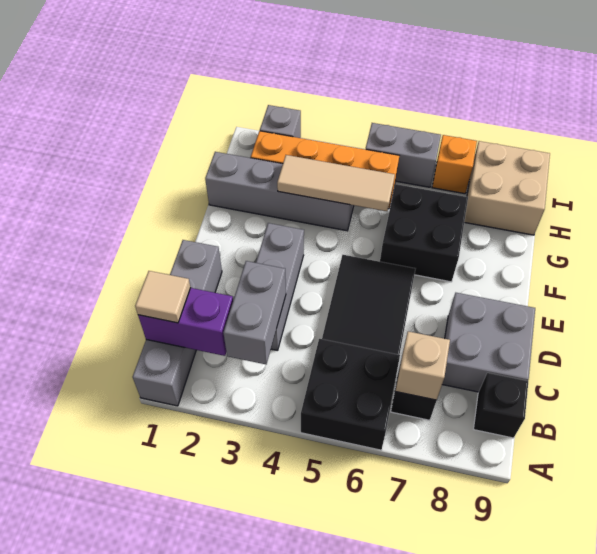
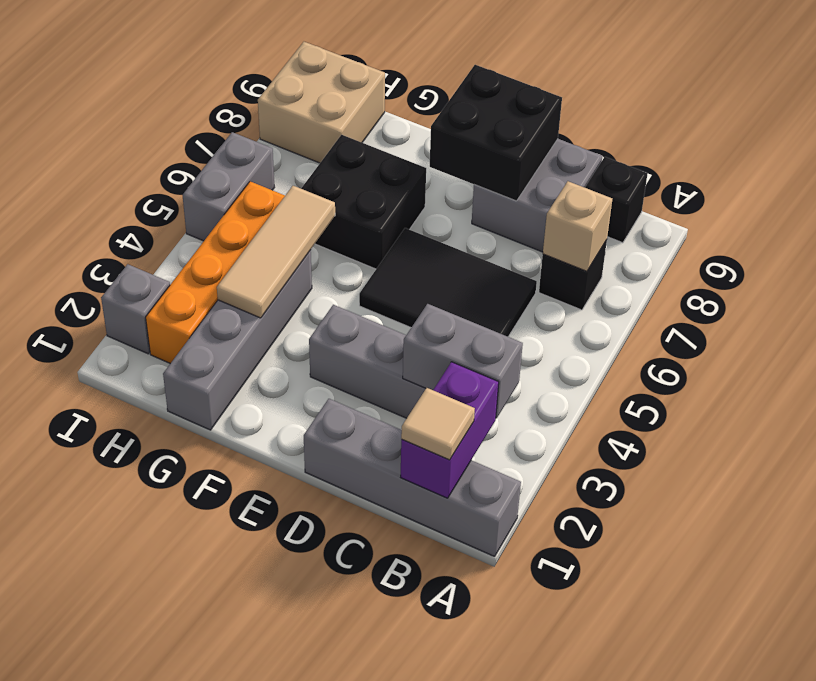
black brick A5:B6 level 1 -> black brick D8:E9 level 2
orange brick I7 level 1 -> none

